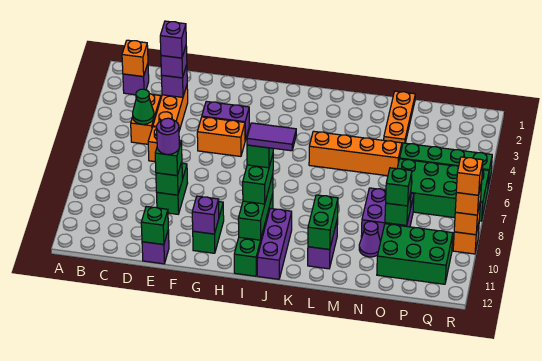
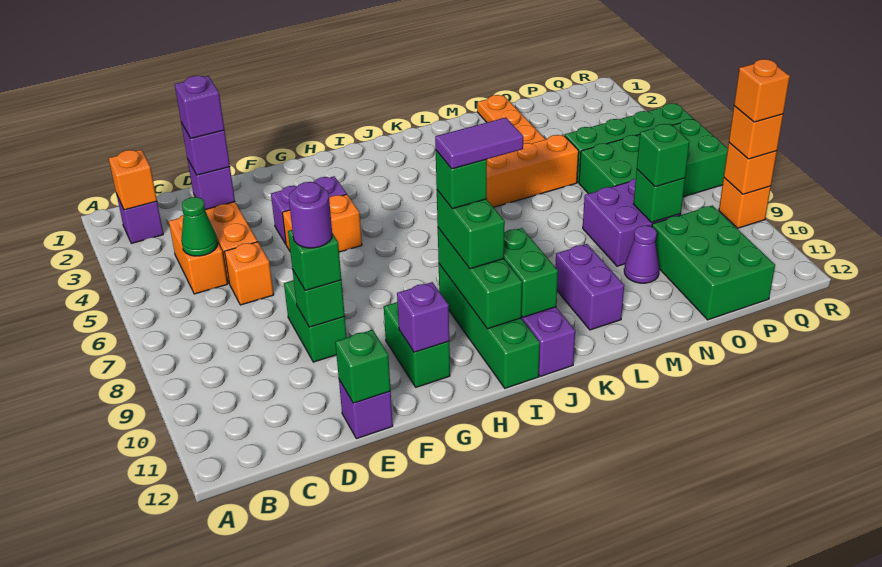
green brick L10:L11 level 2 -> green brick J10:J11 level 2
green brick O10:Q11 level 1 -> green brick O10:P12 level 1

